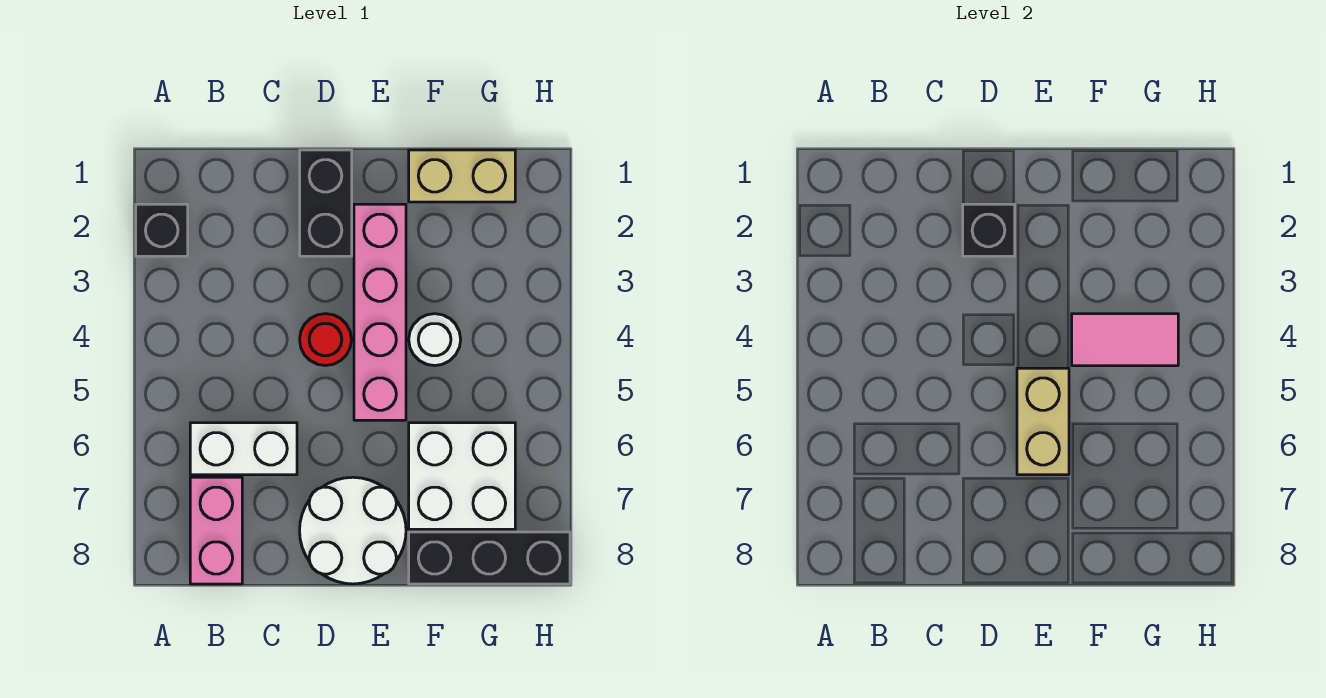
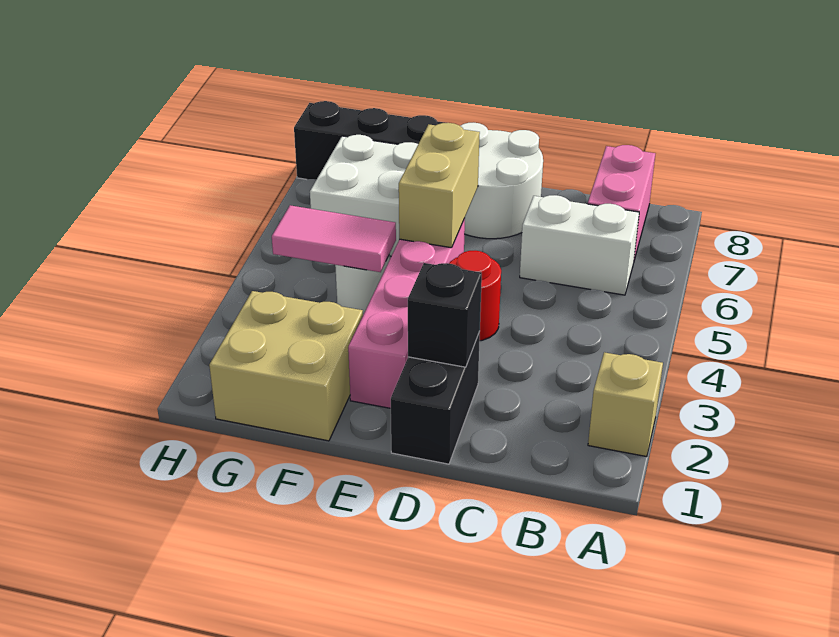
black brick A2 level 1 -> tan brick A2 level 1
tan brick F1:G1 level 1 -> tan brick F1:G2 level 1

